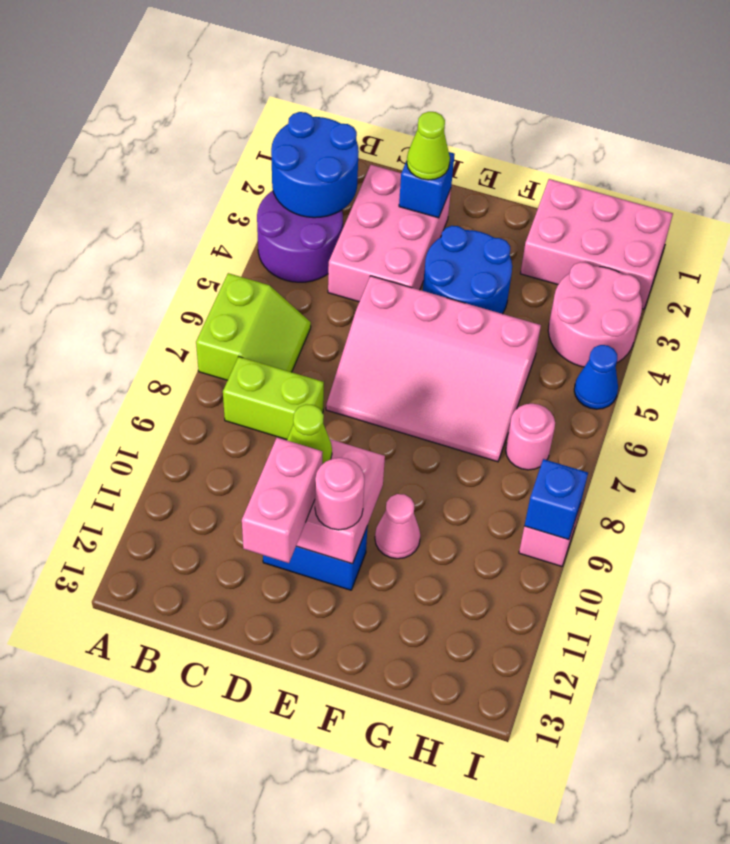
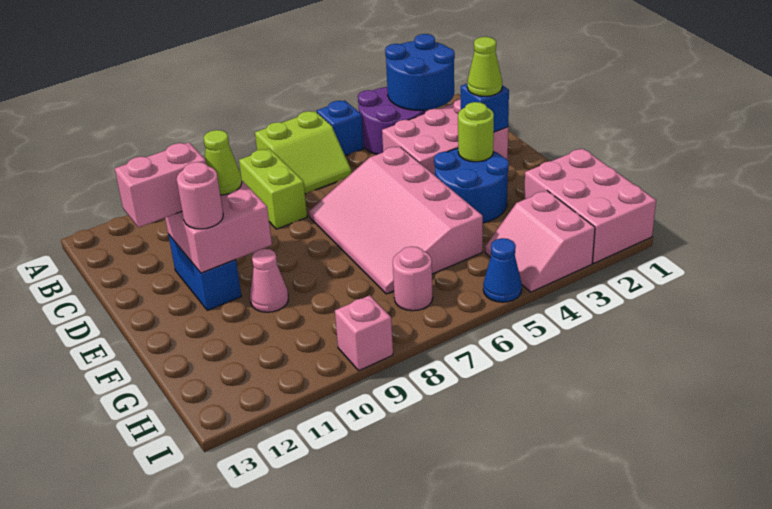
none -> lime round brick E3 level 2
pink round brick H3:I4 level 1 -> pink slope H3:I4 level 1 top 3
blue brick I9 level 2 -> blue brick A5 level 1

